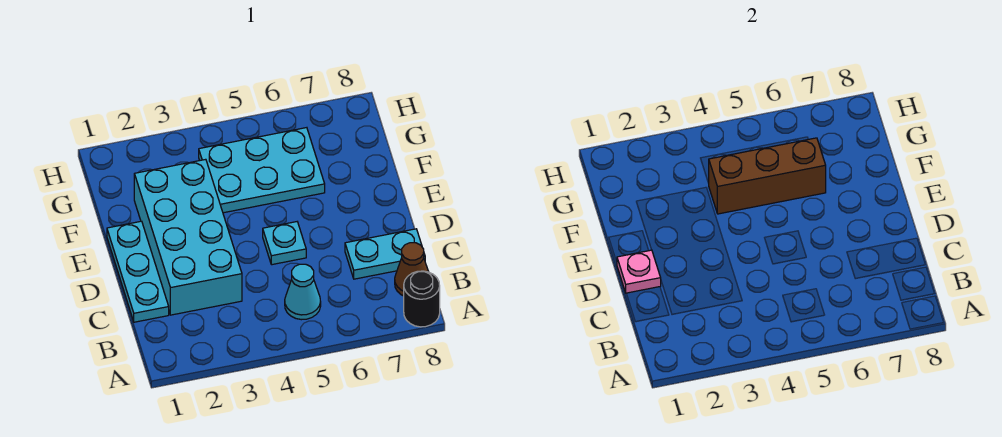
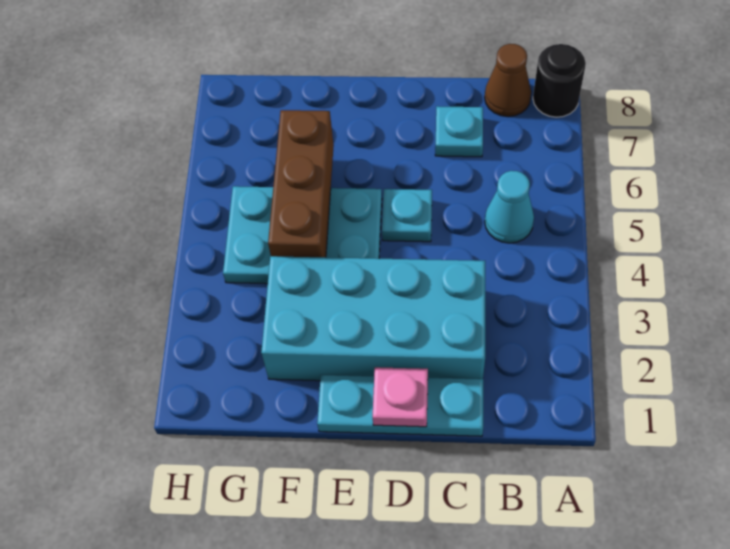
cyan plate C7:C8 level 1 -> cyan plate C7 level 1
cyan plate F4:G6 level 1 -> cyan plate E4:G5 level 1

